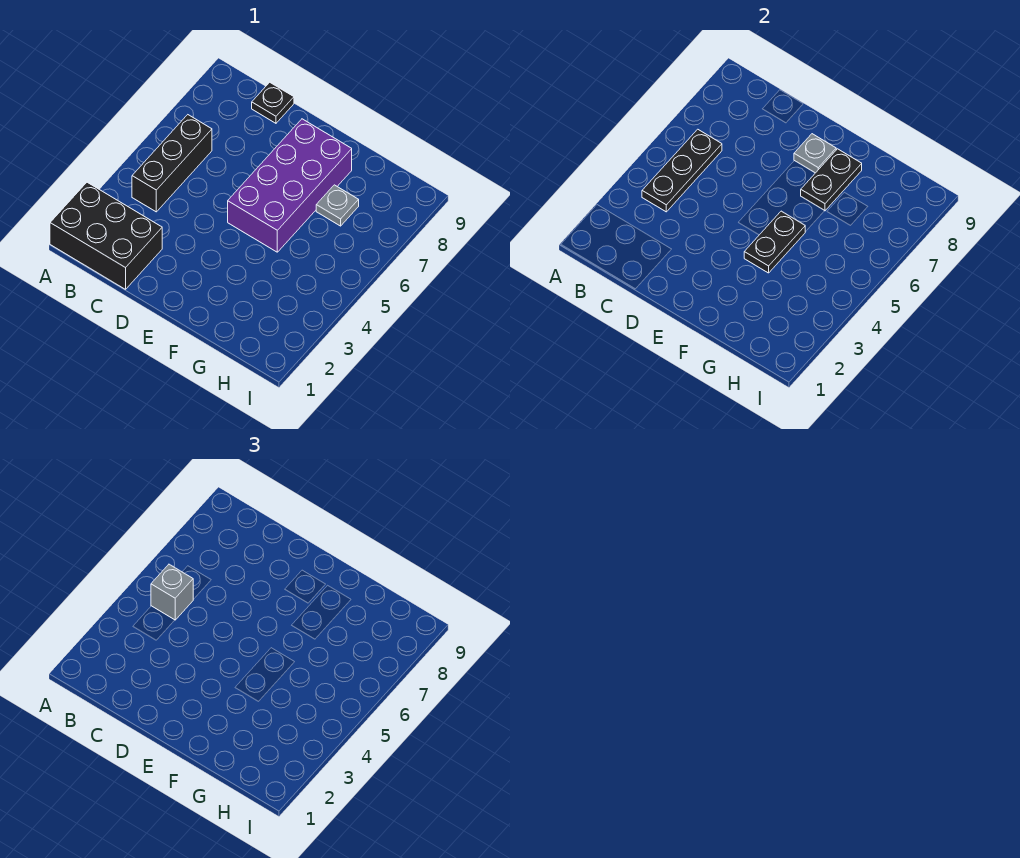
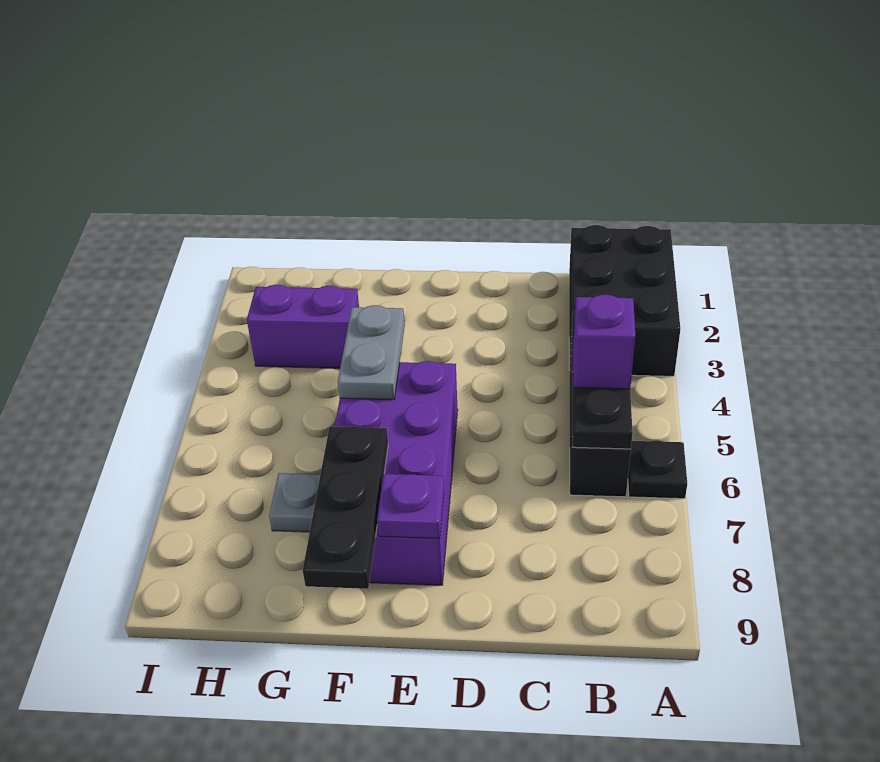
black brick A1:C2 level 1 -> black brick A1:B3 level 1
grey brick B5 level 3 -> purple brick B5 level 3
black plate C9 level 1 -> black plate A6 level 1
grey plate E8 level 2 -> purple plate E8 level 2
black plate F4:F5 level 2 -> grey plate F4:F5 level 2
black plate F7:F8 level 2 -> black plate F7:F9 level 2
none -> purple brick G3:H3 level 1

